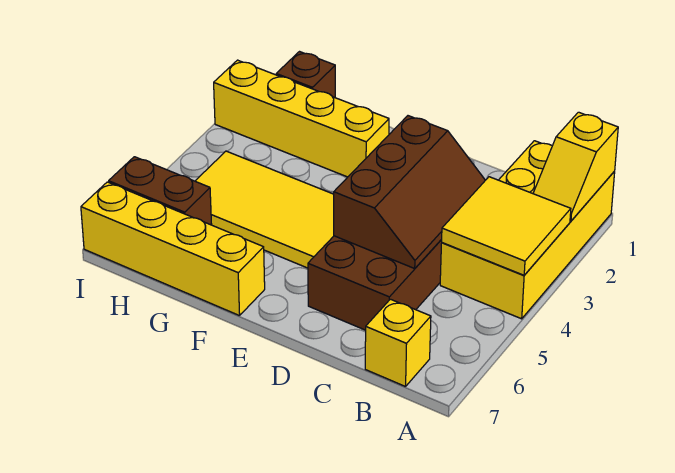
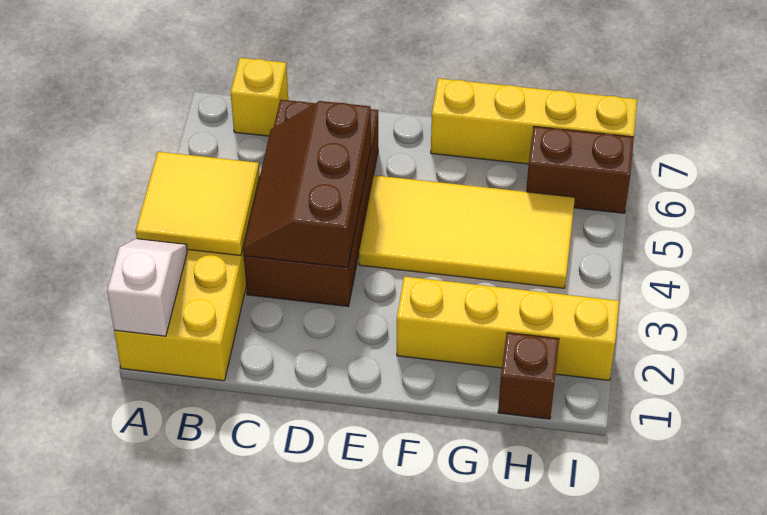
yellow slope A1:A2 level 2 top 1 -> white slope A1:A2 level 2 top 1

